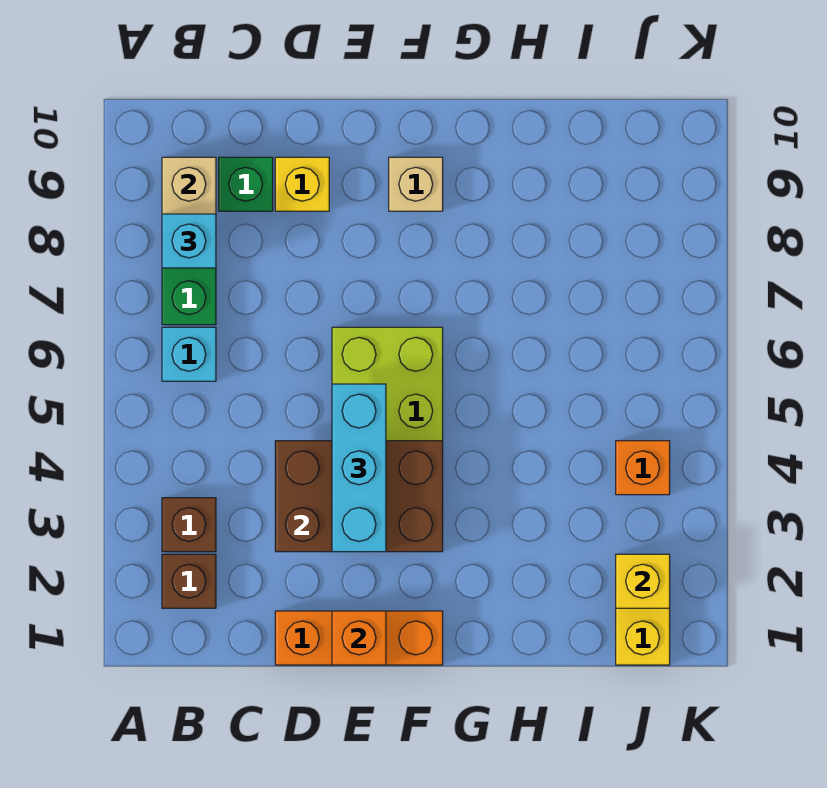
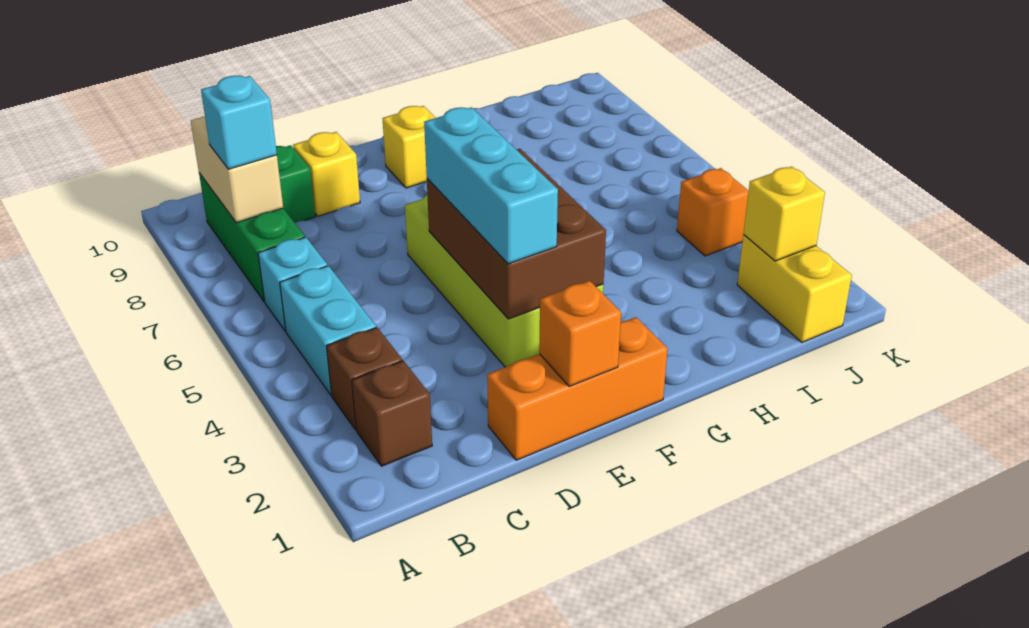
none -> cyan brick B4:B5 level 1
brown brick D3:F4 level 2 -> brown brick E3:F5 level 2
tan brick F9 level 1 -> yellow brick F9 level 1

